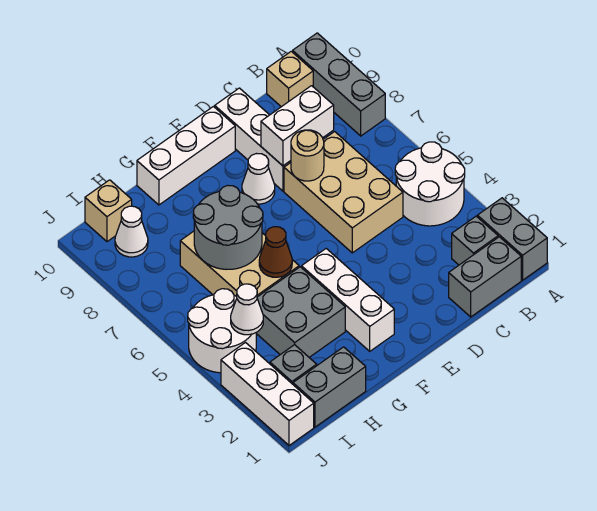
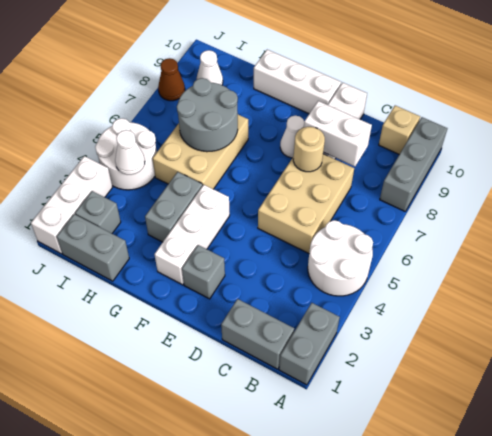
grey brick B2 level 1 -> grey brick E2 level 1
grey brick G3:H4 level 1 -> grey brick G3:G4 level 1
brown cone G5 level 2 -> brown cone J8 level 1
tan brick I10 level 1 -> none

